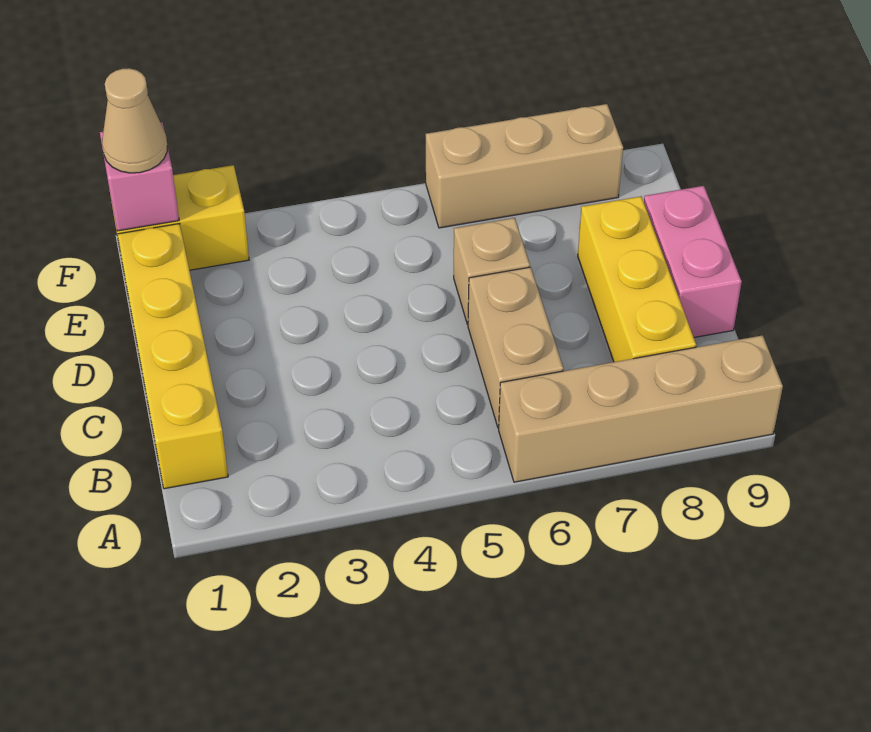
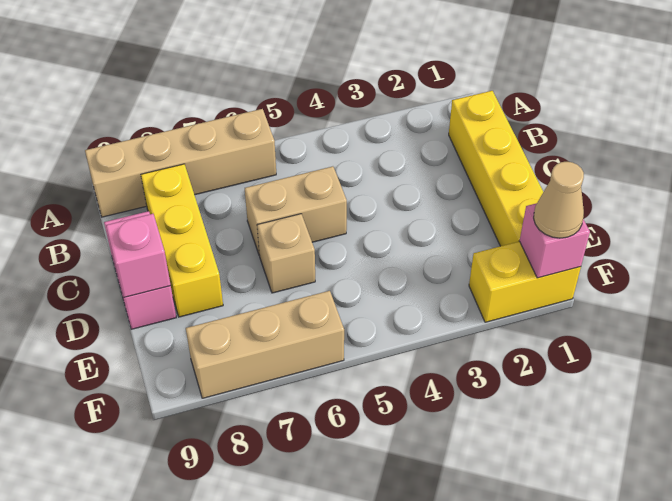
tan brick B6:C6 level 1 -> tan brick C5:C6 level 1
none -> pink brick D9 level 2

